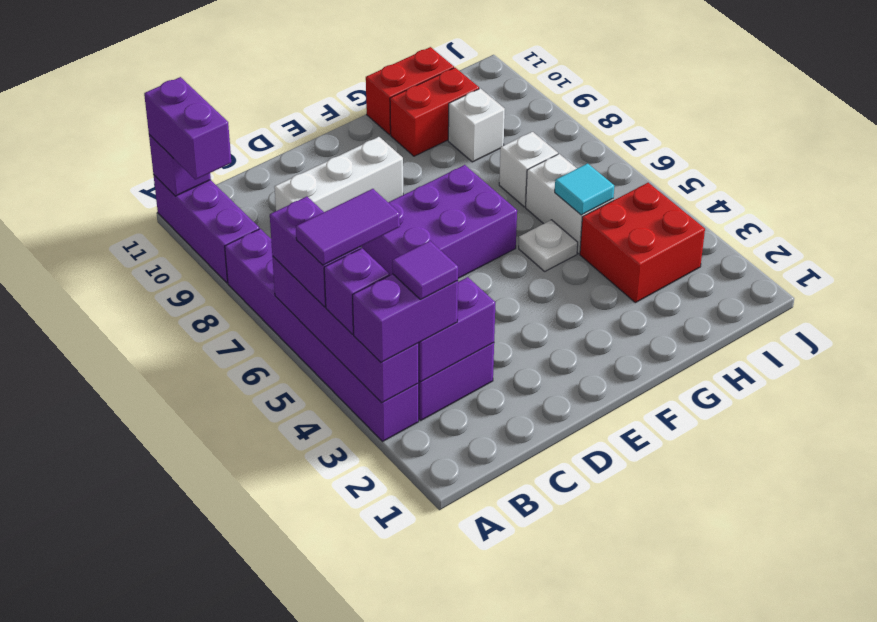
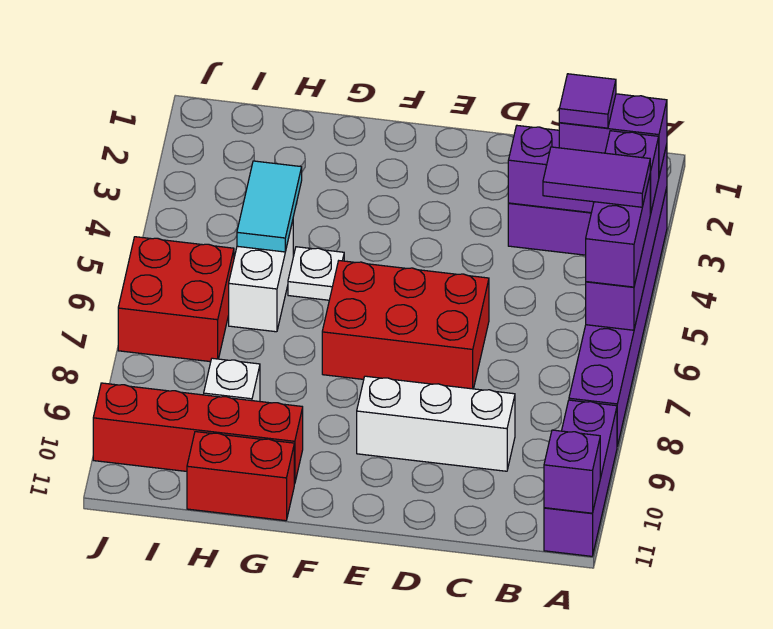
purple brick A10:A11 level 3 -> none
purple brick D6:F7 level 1 -> red brick D6:F7 level 1
red brick G10:H10 level 1 -> red brick G10:J10 level 1
red brick H3:I4 level 1 -> red brick I6:J7 level 1
cyan tile H5 level 2 -> cyan tile H4:H5 level 2
white brick H7 level 1 -> none

